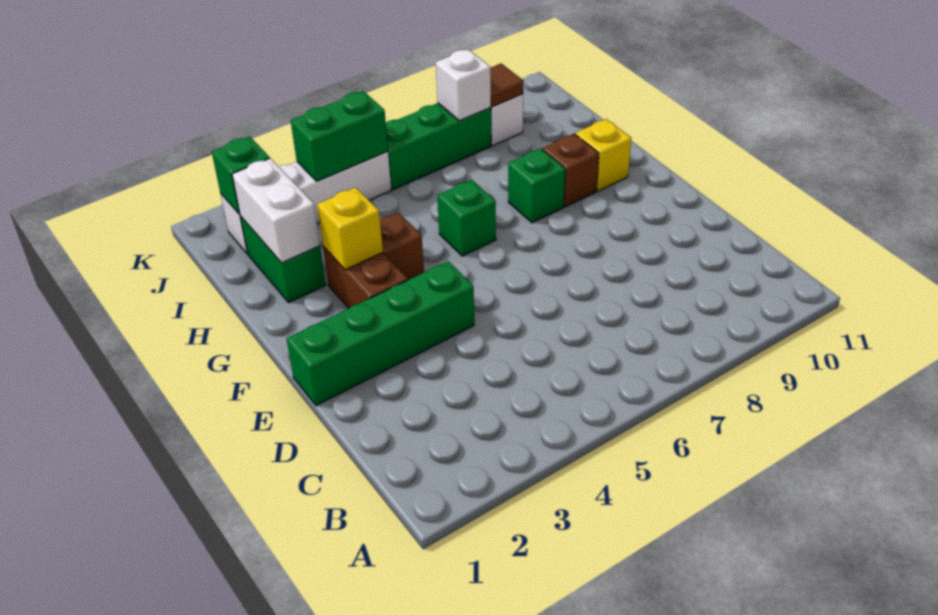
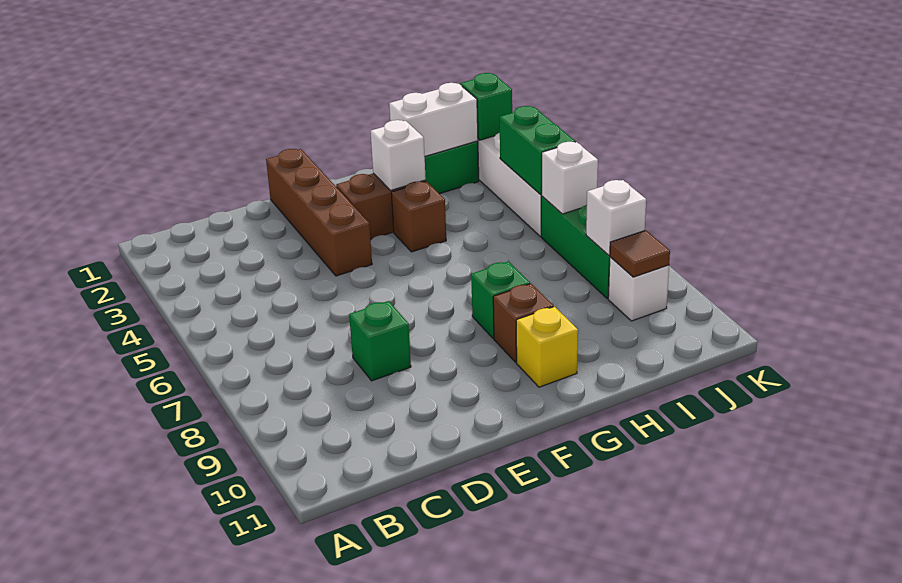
green brick E1:E4 level 1 -> brown brick E1:E4 level 1
yellow brick G3 level 2 -> white brick G3 level 2
green brick G6 level 1 -> green brick D8 level 1
none -> white brick J6 level 2

